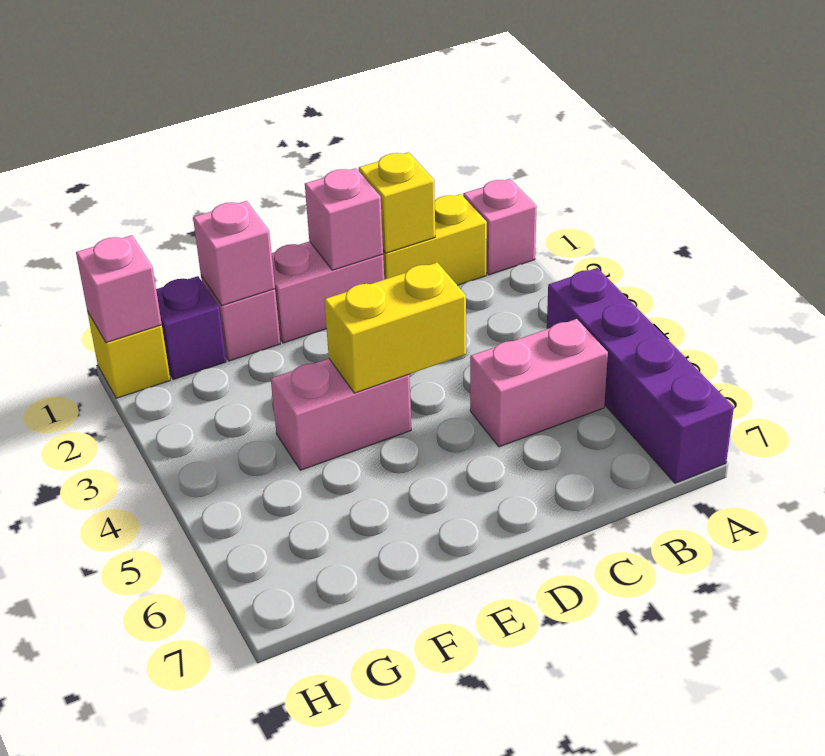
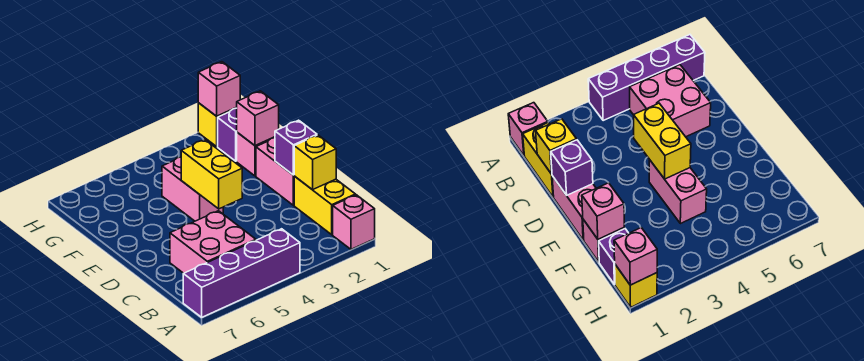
pink brick B5:C5 level 1 -> pink brick B5:C6 level 1
pink brick D1 level 2 -> purple brick D1 level 2

